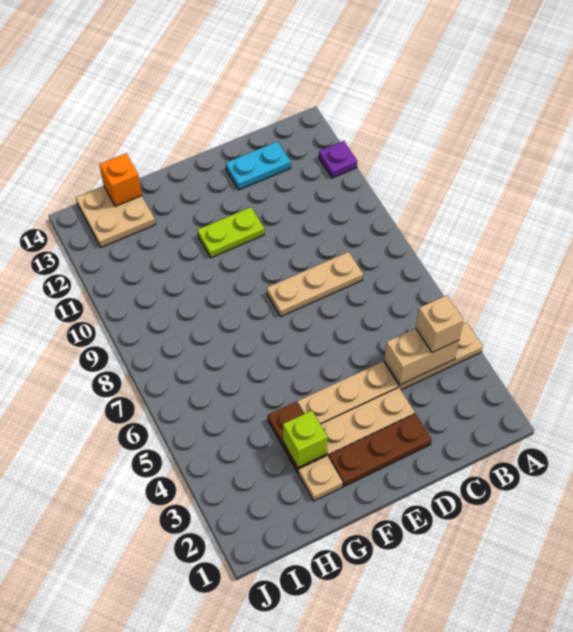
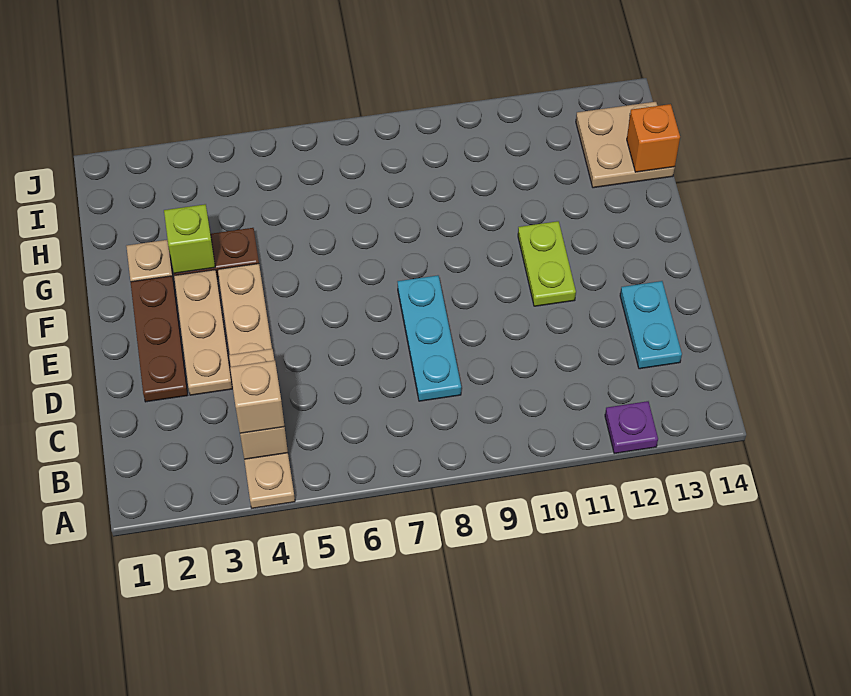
tan plate C8:E8 level 1 -> cyan plate C8:E8 level 1

